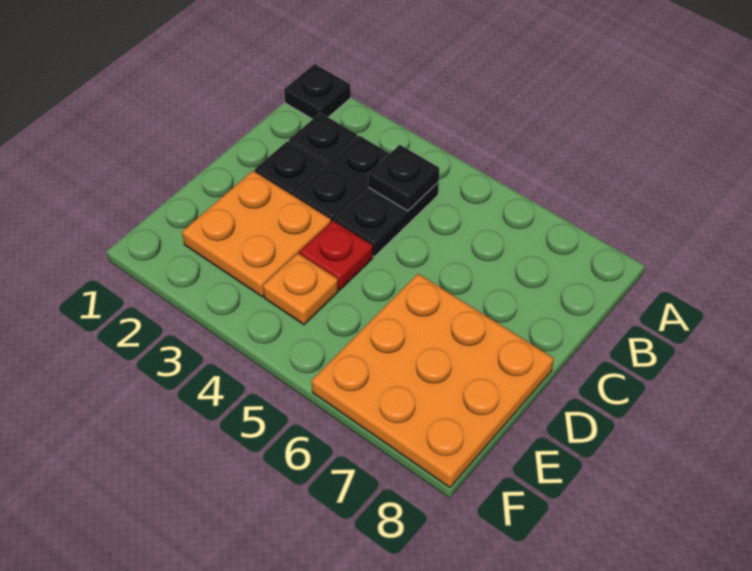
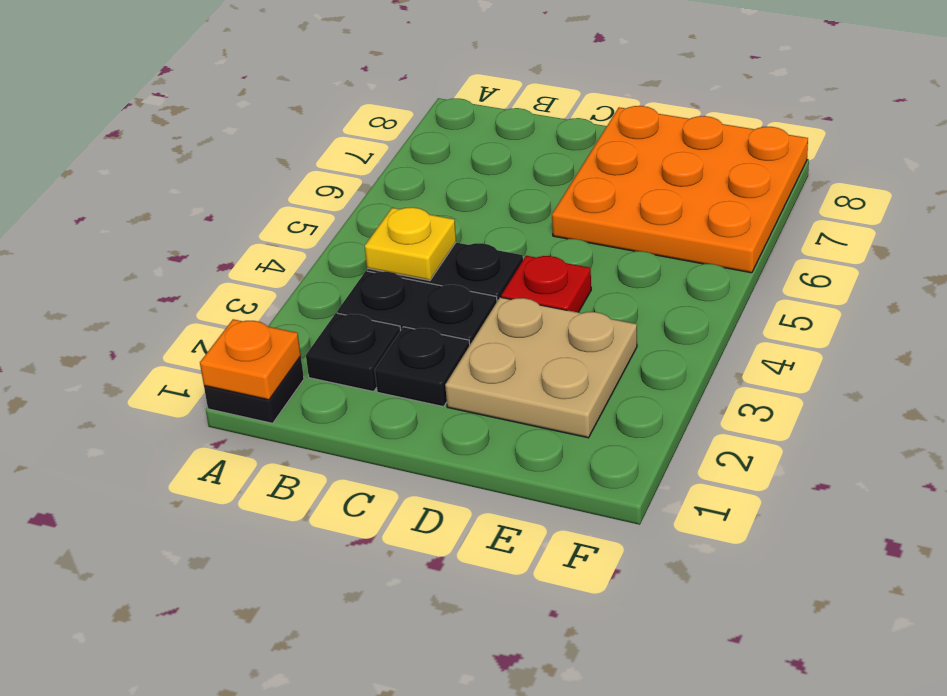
black plate B4 level 2 -> yellow plate B4 level 2
orange plate D2:E3 level 1 -> tan plate D2:E3 level 1
orange plate E4 level 1 -> orange plate A1 level 2

